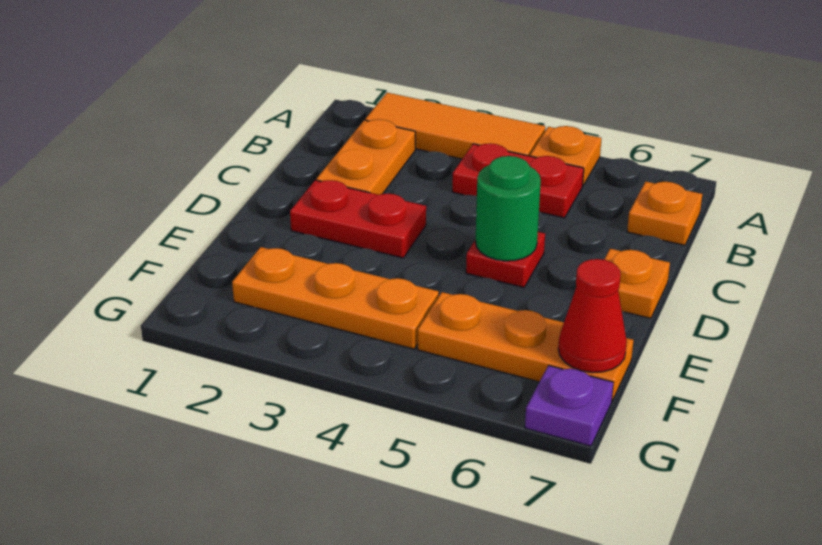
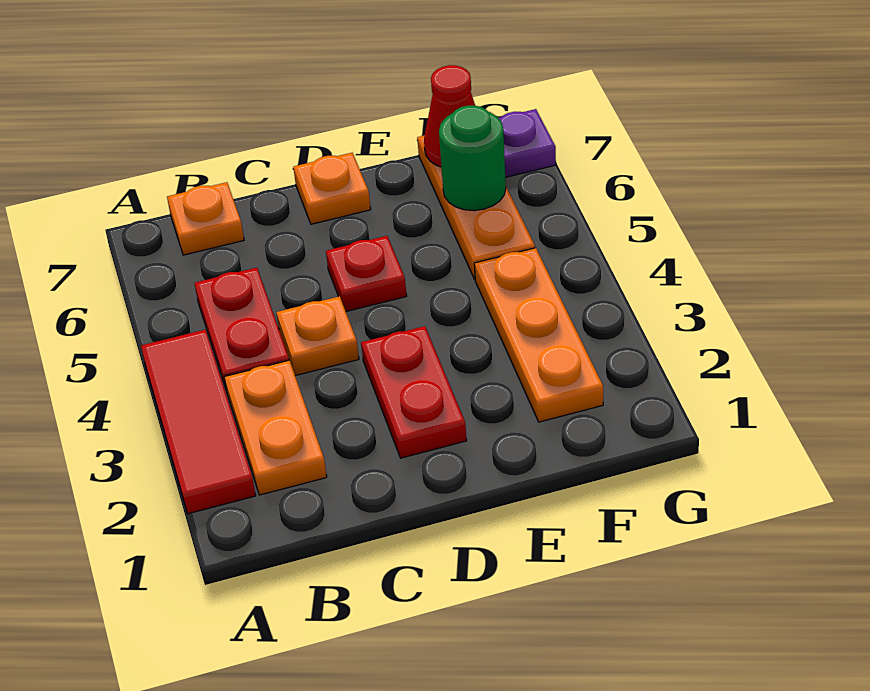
orange tile A2:A4 level 1 -> red tile A2:A4 level 1
orange plate A5 level 1 -> orange plate C4 level 1
orange plate B2:C2 level 1 -> orange plate B2:B3 level 1
green round brick D5 level 2 -> green round brick F6 level 2

